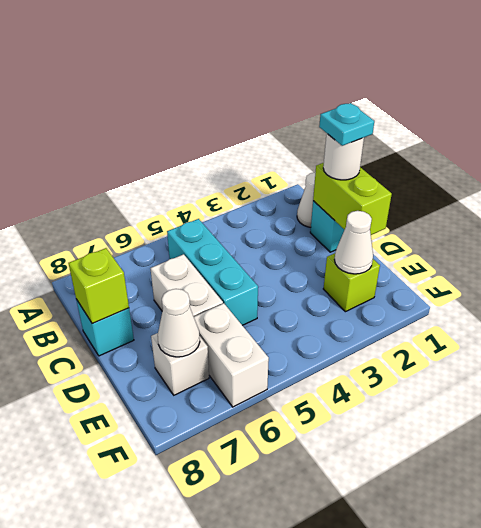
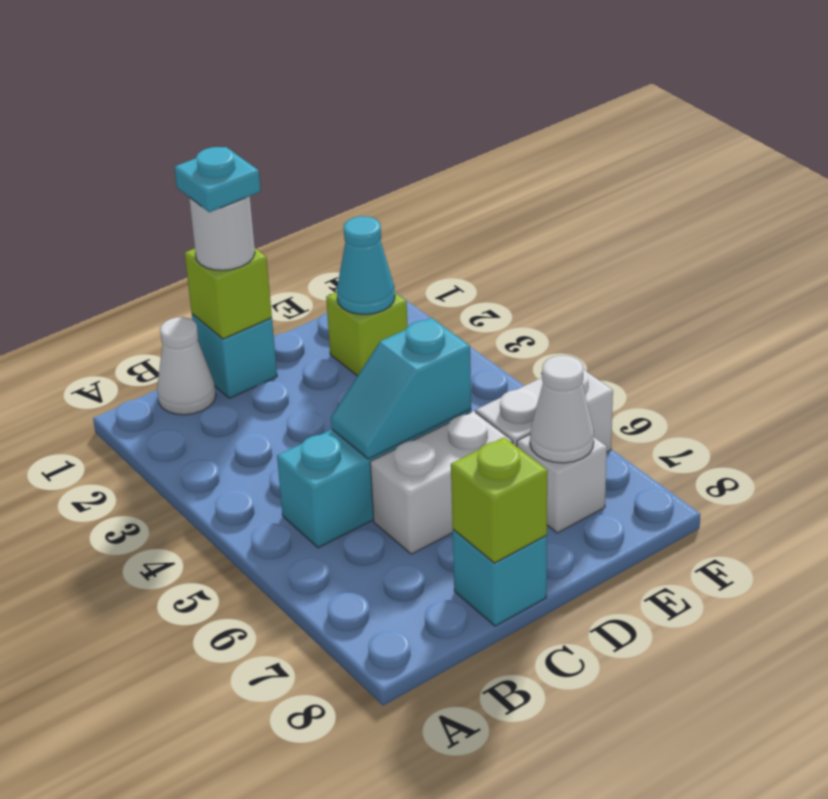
lime brick C1:D1 level 2 -> lime brick C1 level 2
none -> cyan slope C5:D5 level 2 top D
white cone E2 level 2 -> cyan cone E2 level 2

